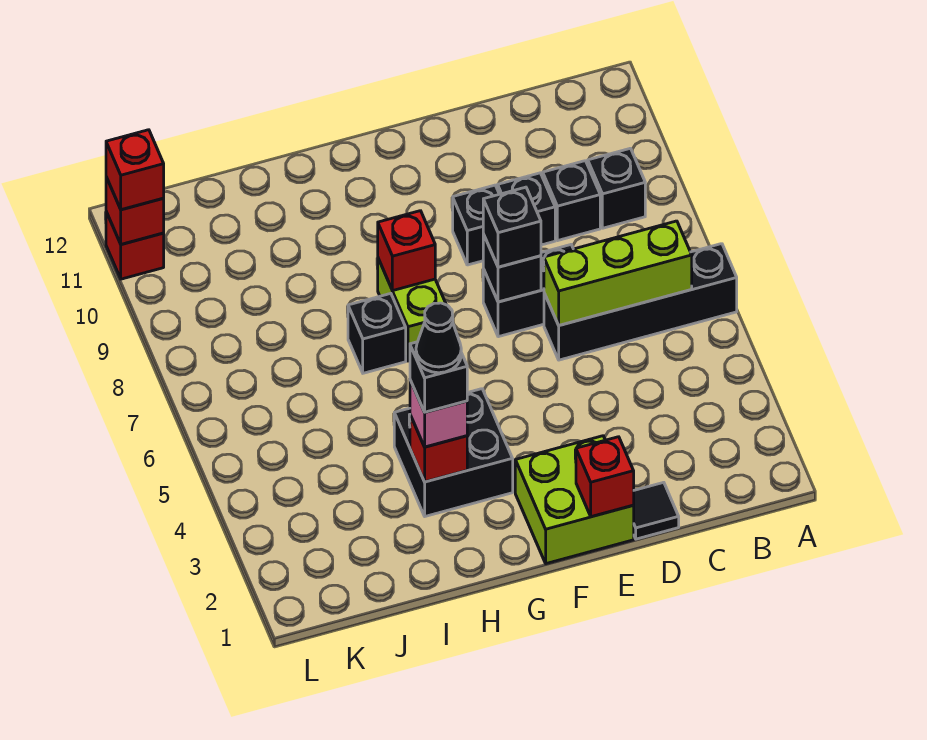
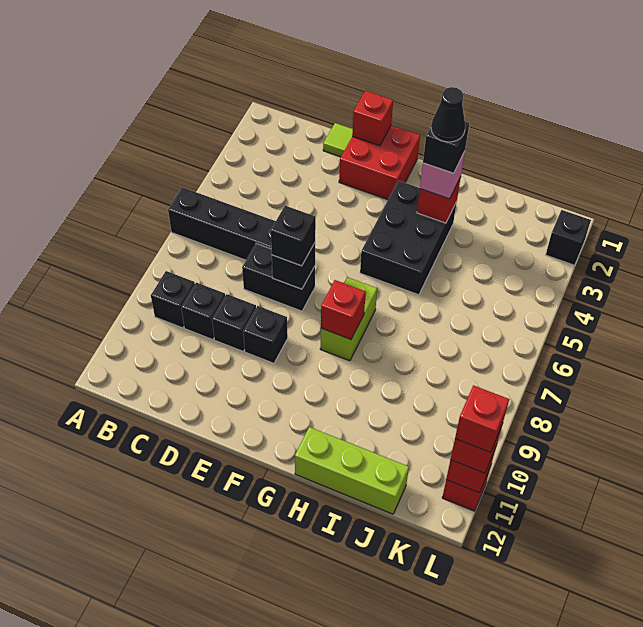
lime brick B6:D6 level 2 -> lime brick H12:J12 level 1
black tile D1 level 1 -> lime tile D1 level 1
lime brick E1:F2 level 1 -> red brick E1:F2 level 1
black brick G3:H4 level 1 -> black brick G3:H5 level 1
black brick H7 level 1 -> black brick L2 level 1
none -> red brick L11 level 4

